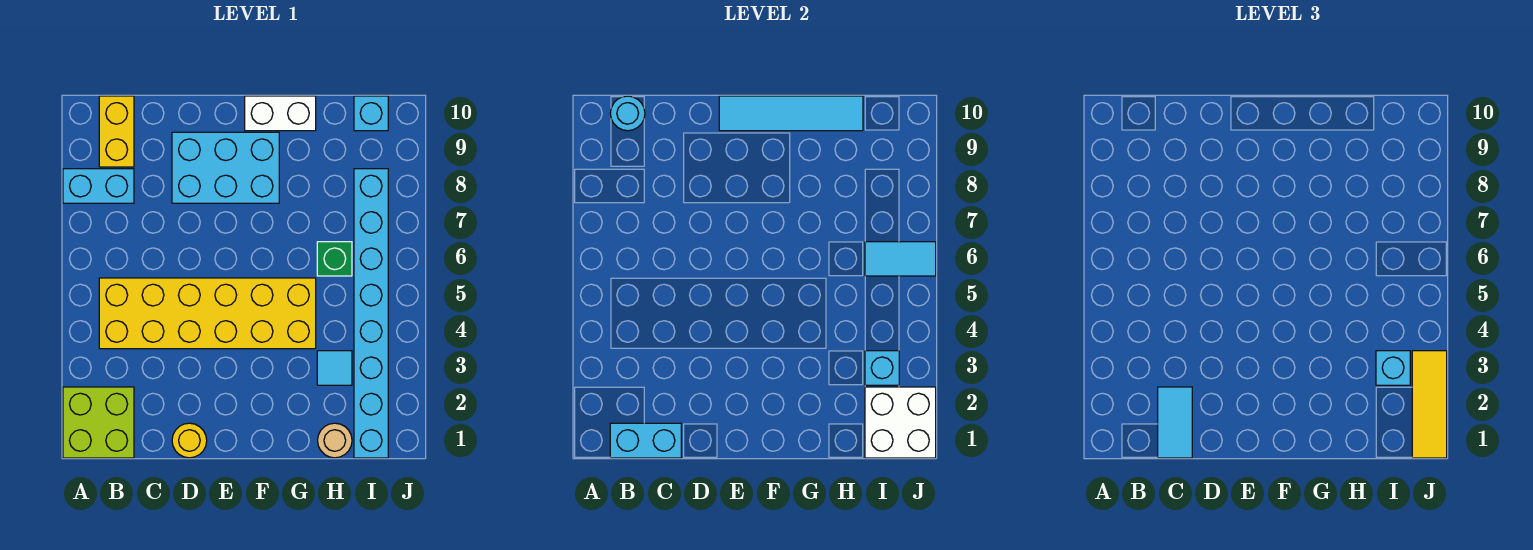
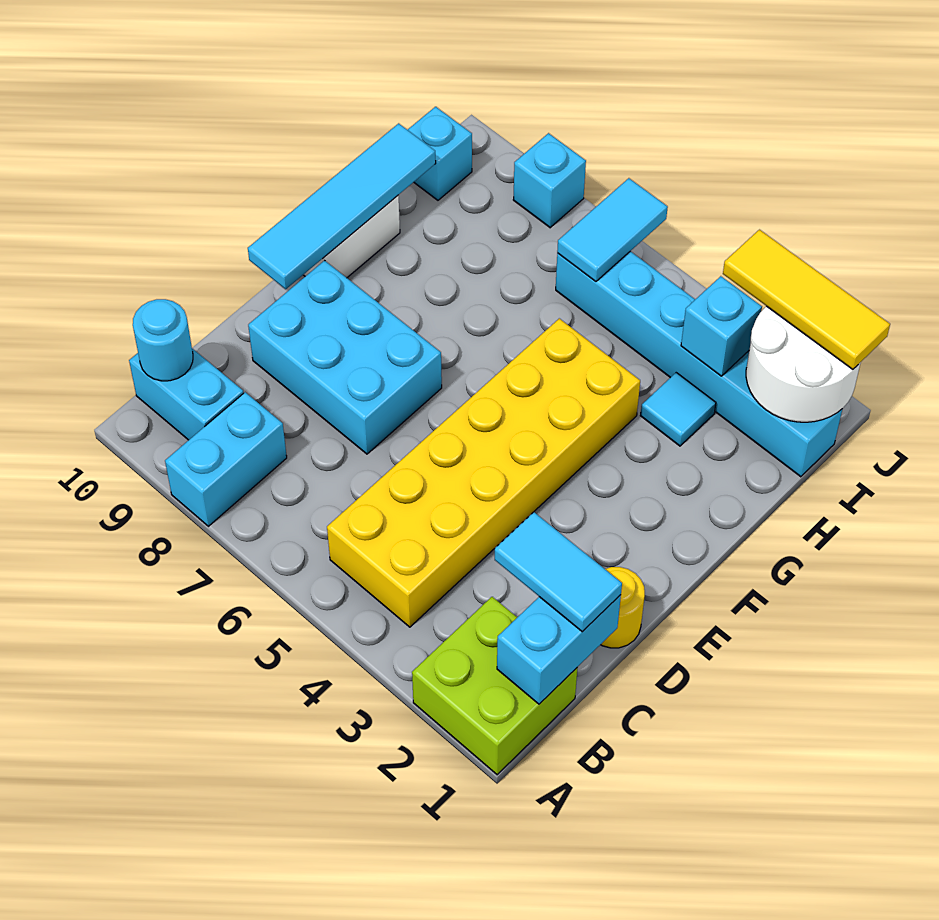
yellow brick B9:B10 level 1 -> cyan brick B9:B10 level 1
cyan brick D8:F9 level 1 -> cyan brick D7:E9 level 1
tan round brick H1 level 1 -> none
green brick H6 level 1 -> none
cyan brick I1:I8 level 1 -> cyan brick I1:I6 level 1
white brick I1:J2 level 2 -> white round brick I1:J2 level 2
cyan brick I3 level 3 -> cyan brick J8 level 1

